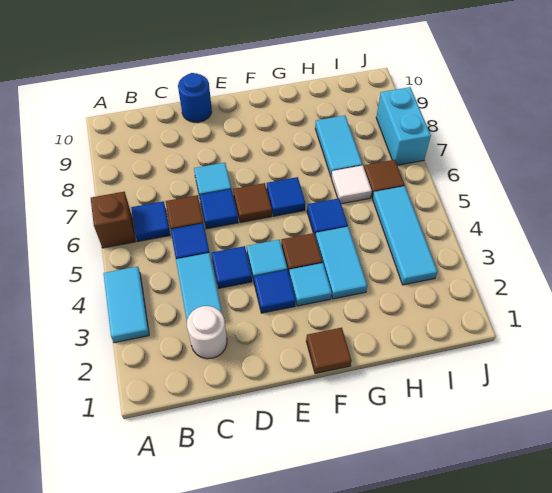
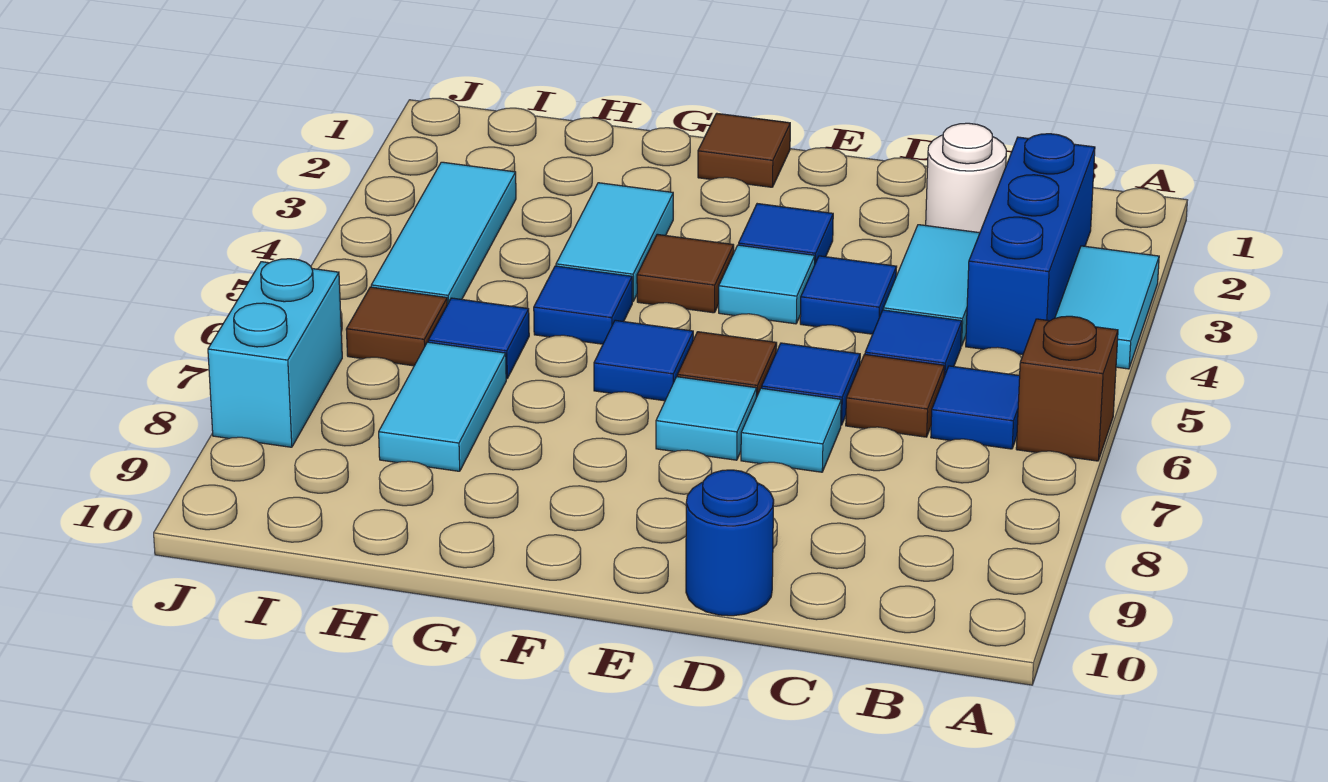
none -> blue brick B2:B4 level 1
cyan tile F3 level 1 -> cyan tile E7 level 1
white tile H6 level 1 -> blue tile H6 level 1

